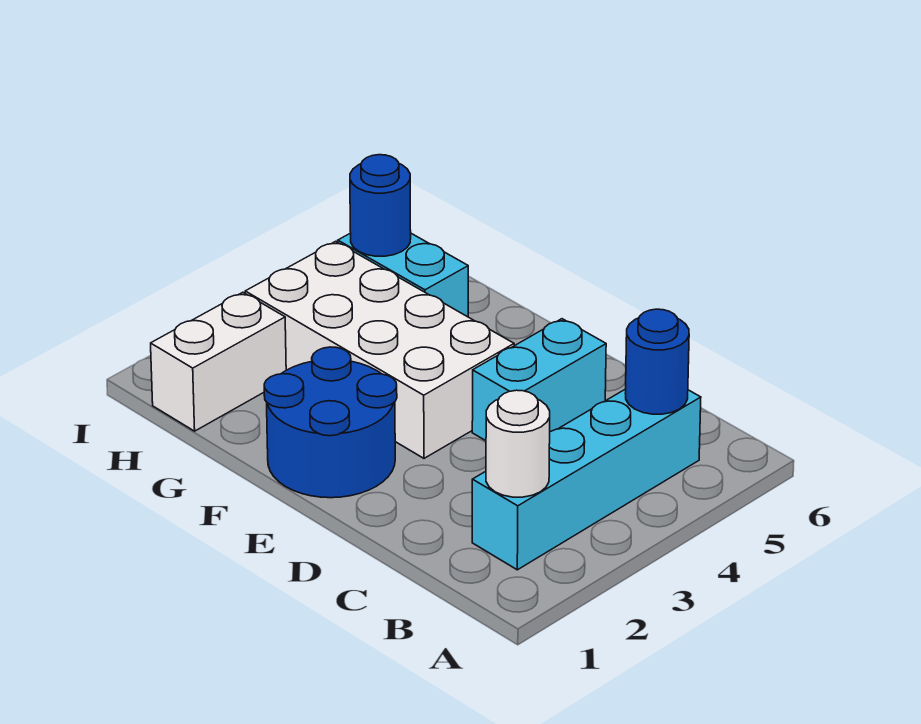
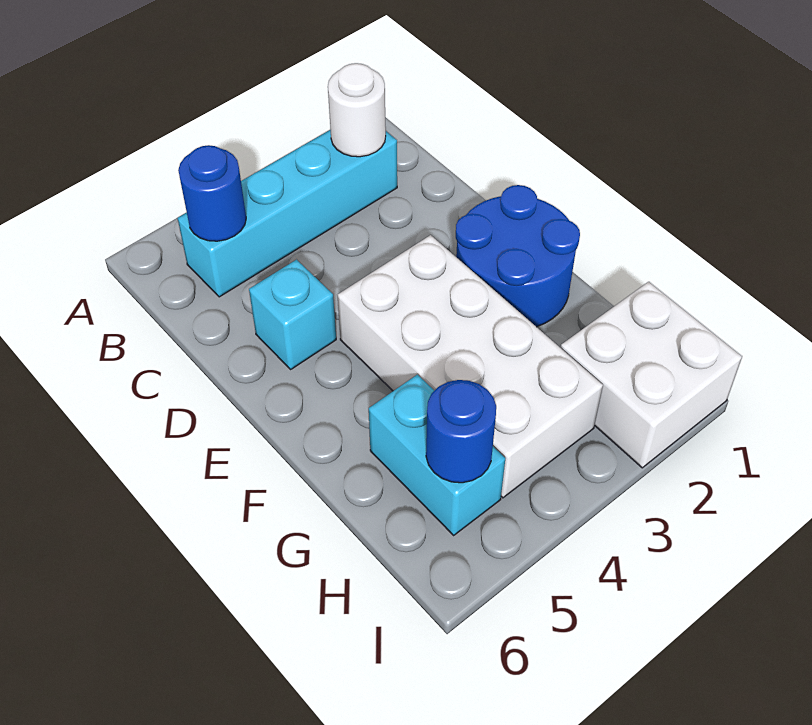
cyan brick D4:D5 level 1 -> cyan brick D5 level 1
white brick H1:H2 level 1 -> white brick H1:I2 level 1

